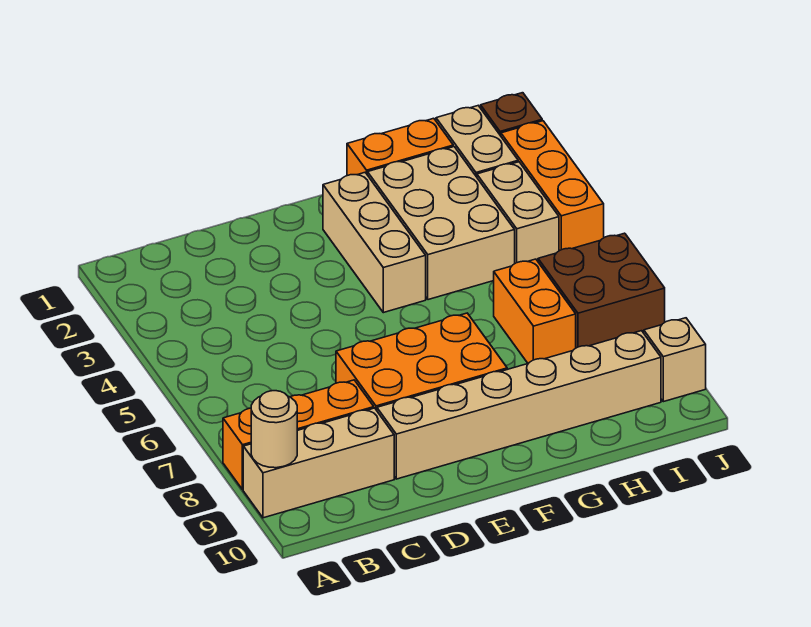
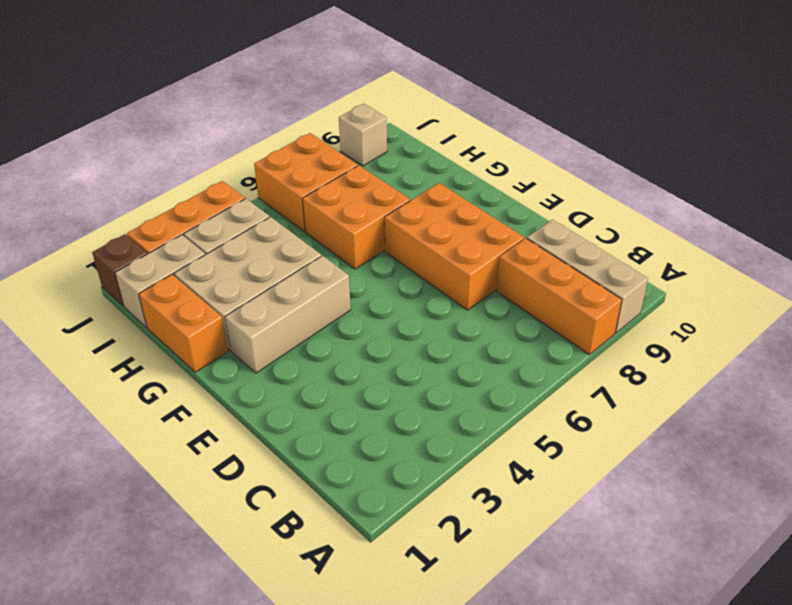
tan round brick A9 level 2 -> none
tan brick D9:I9 level 1 -> none
orange brick H6:H7 level 1 -> orange brick G6:H7 level 1
brown brick I6:J7 level 1 -> orange brick I6:J7 level 1

